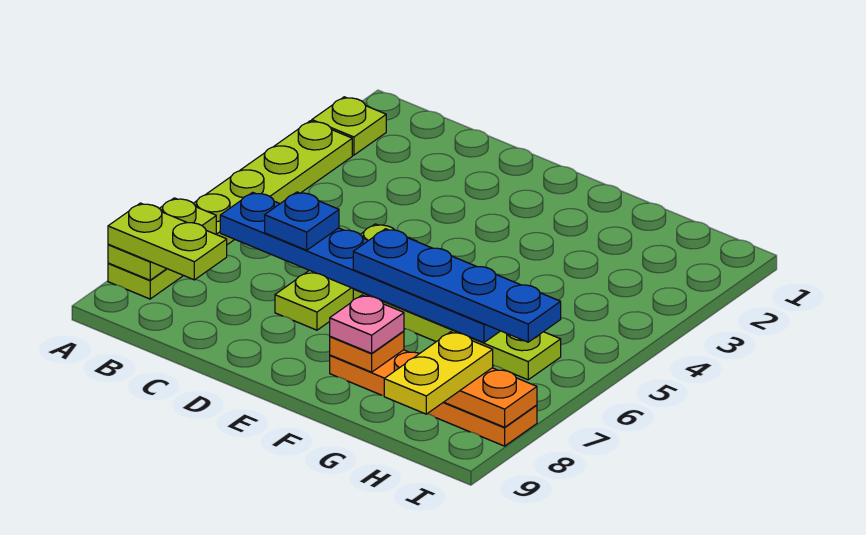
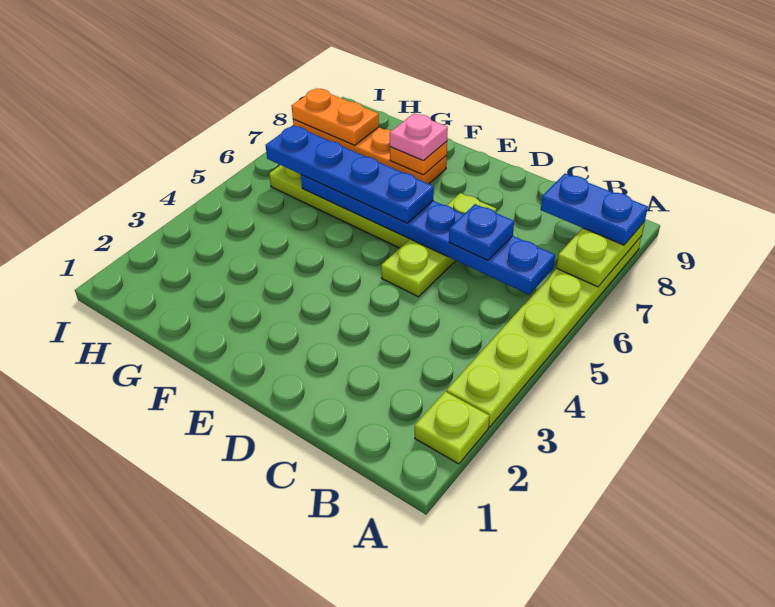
lime plate A8:B8 level 3 -> blue plate A8:B8 level 3
yellow plate H8:H9 level 3 -> none

